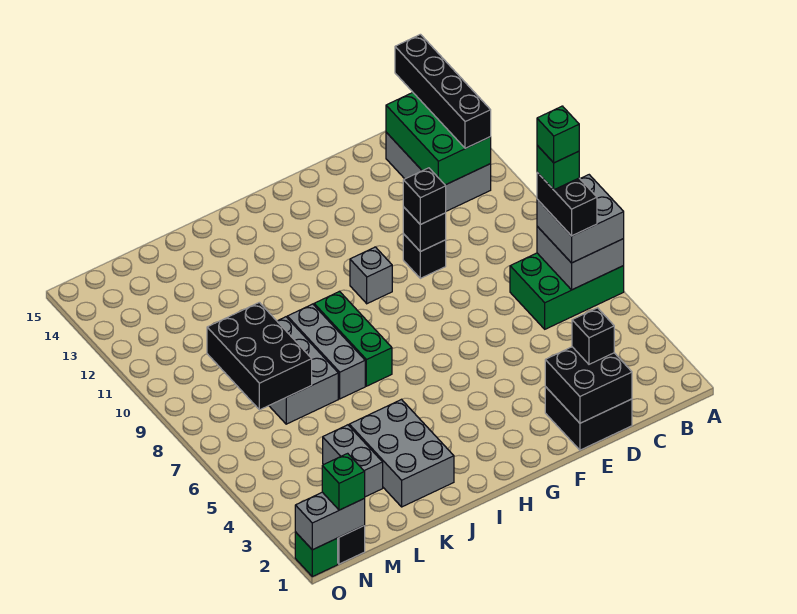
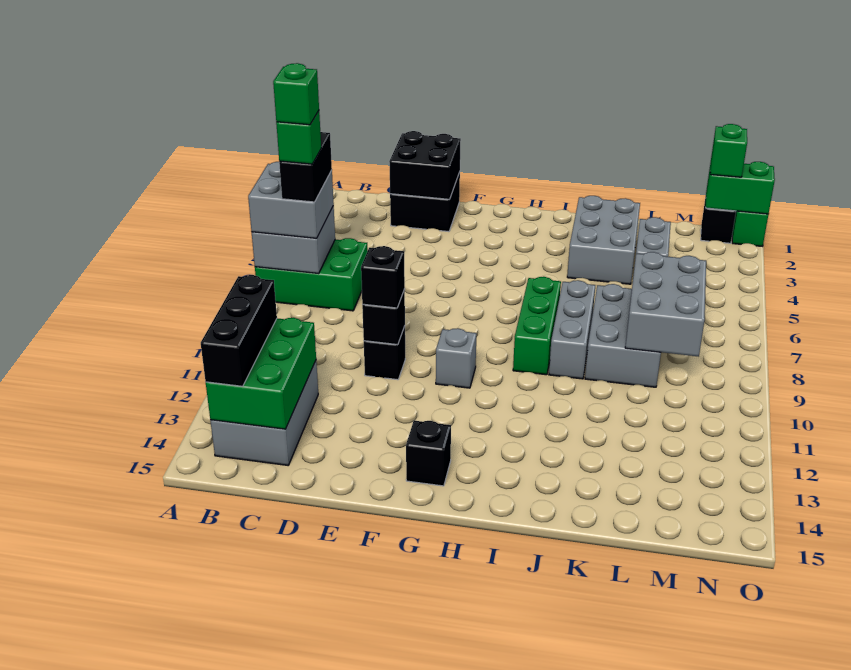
black brick B12:B15 level 3 -> black brick B12:B14 level 3
black brick D2 level 3 -> black brick G14 level 1
black brick L7:M9 level 2 -> grey brick L7:M9 level 2
grey brick N1:O1 level 2 -> green brick N1:O1 level 2

